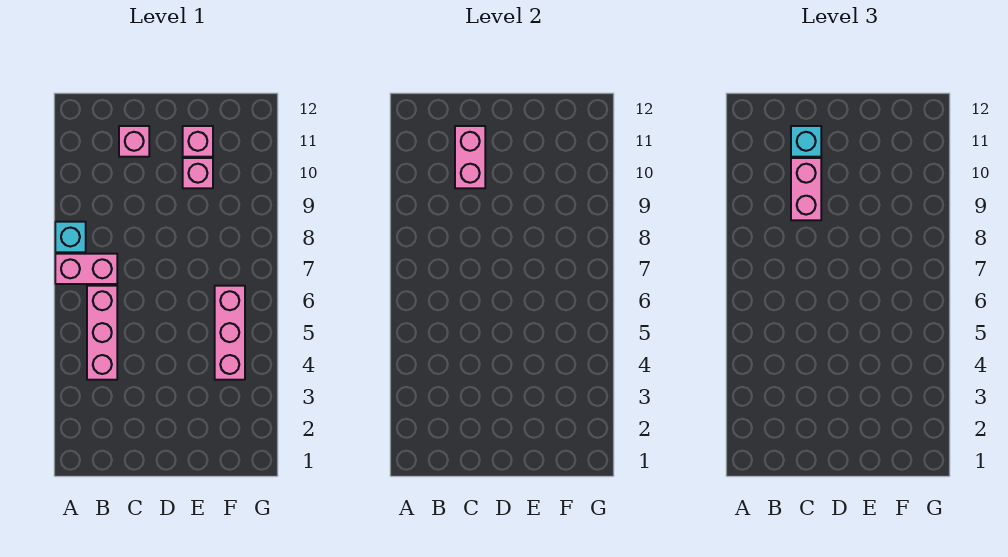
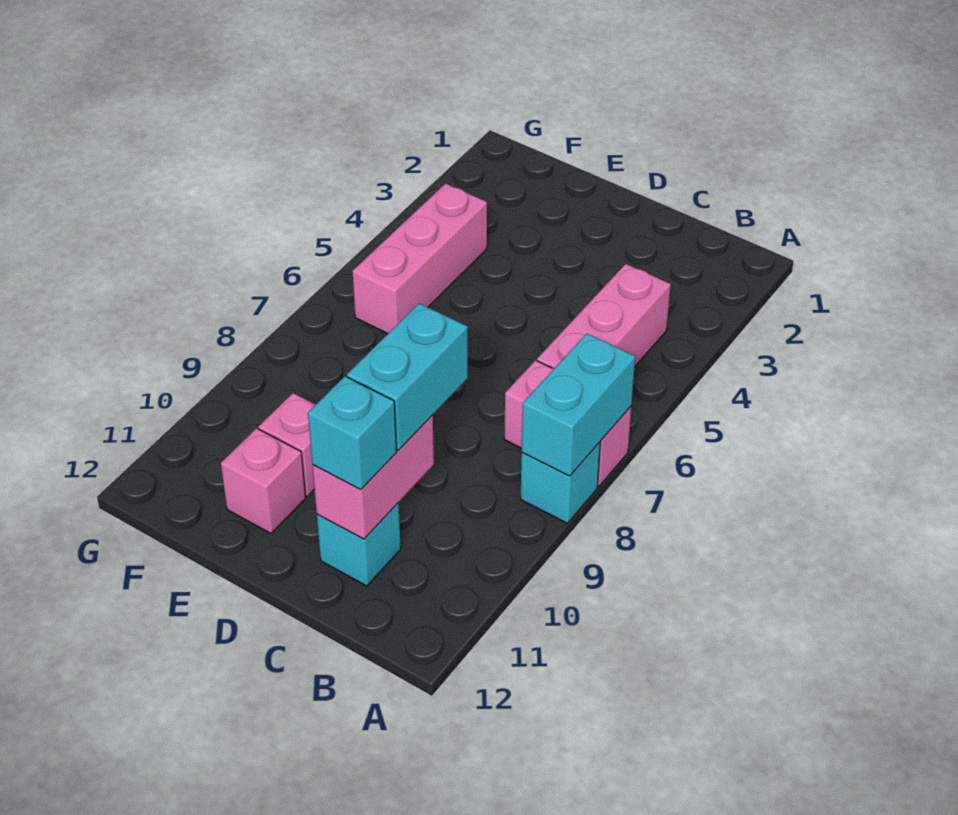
none -> cyan brick A7:A8 level 2
pink brick C9:C10 level 3 -> cyan brick C9:C10 level 3
pink brick C11 level 1 -> cyan brick C11 level 1

